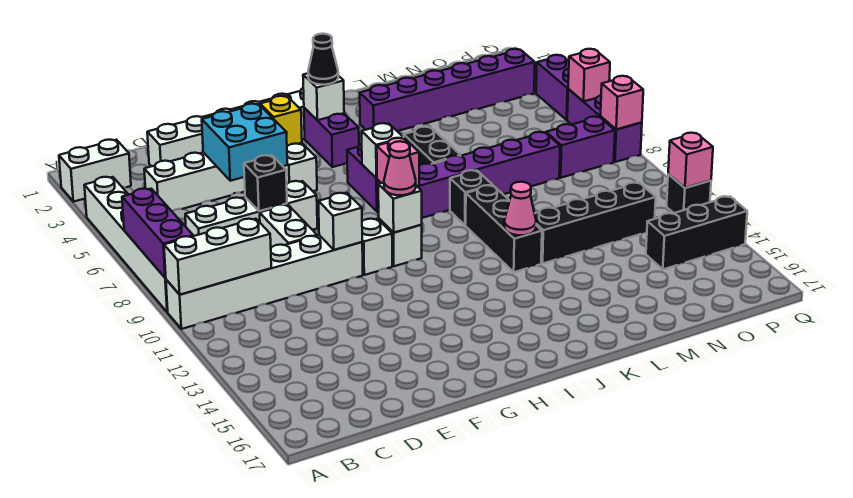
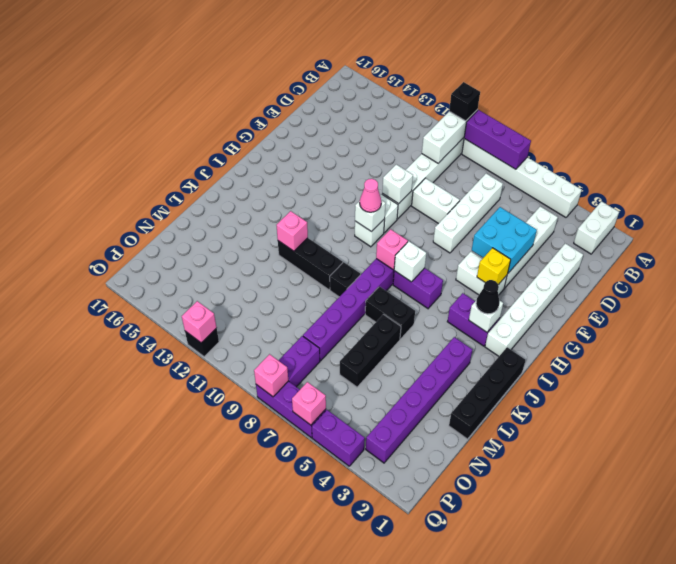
black brick E7 level 2 -> black brick A10 level 3
pink cone K12 level 2 -> pink brick K12 level 2
black brick L12:O12 level 1 -> black brick J1:M1 level 1
black brick O14:Q14 level 1 -> black brick L6:N6 level 1

